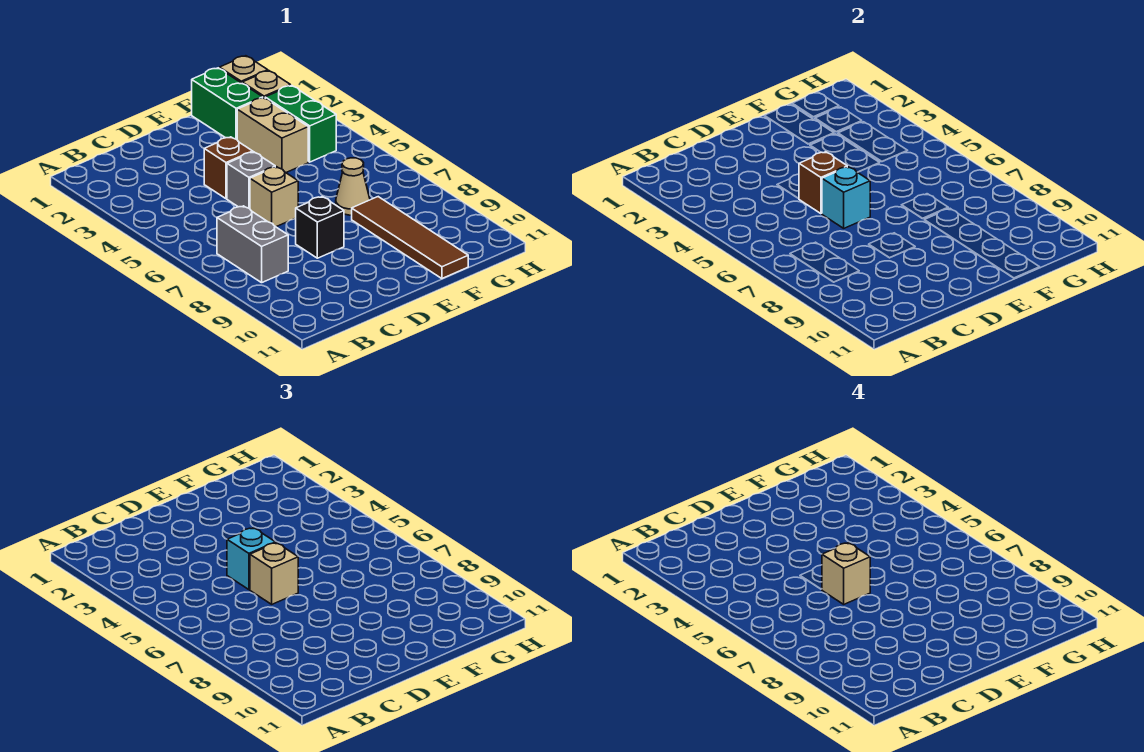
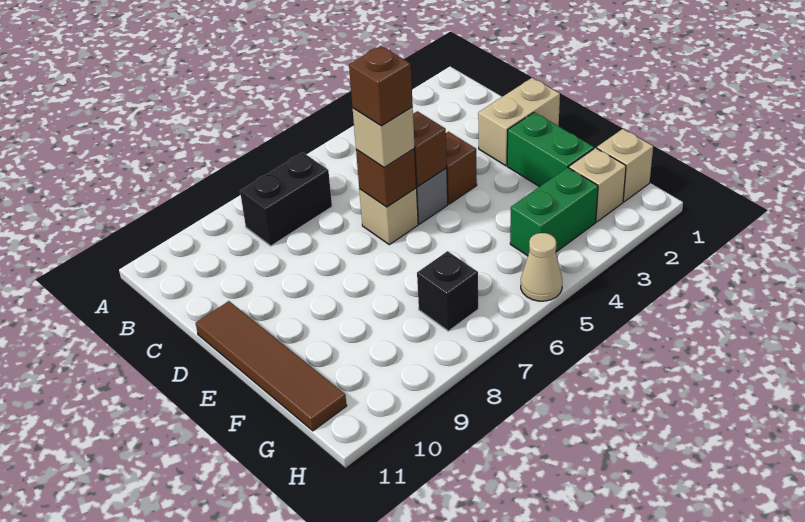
grey brick B7:B8 level 1 -> black brick B7:B8 level 1
cyan brick D5 level 3 -> none
cyan brick D6 level 2 -> brown brick D6 level 2
tan brick D6 level 4 -> brown brick D6 level 4
black brick D8 level 1 -> black brick G7 level 1
green brick F1:F2 level 1 -> green brick E2:F2 level 1
tan brick F3:F4 level 1 -> tan brick D1:D2 level 1
tan cone F7 level 1 -> tan cone H5 level 1
brown tile F8:F11 level 1 -> brown tile D11:G11 level 1

